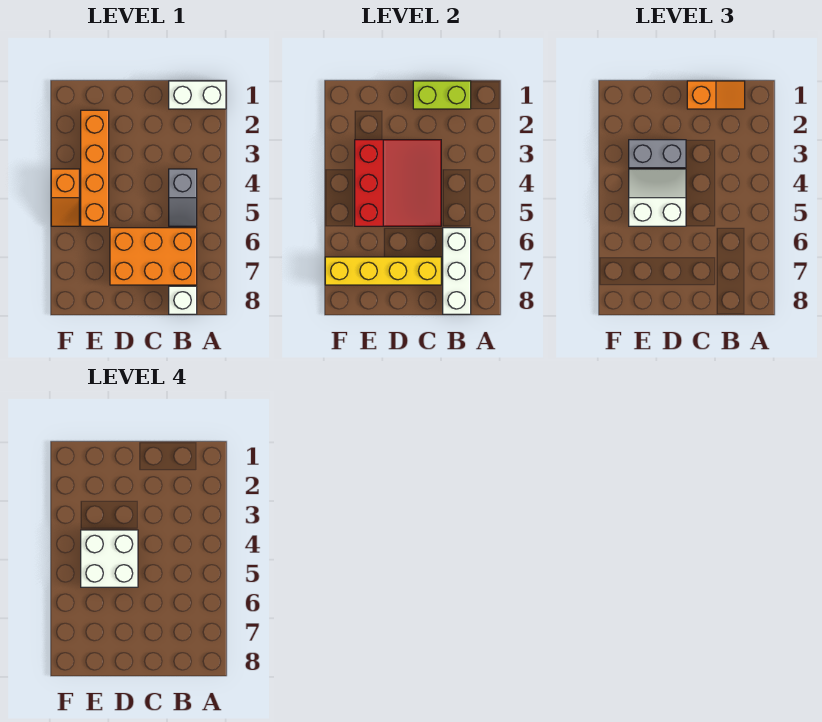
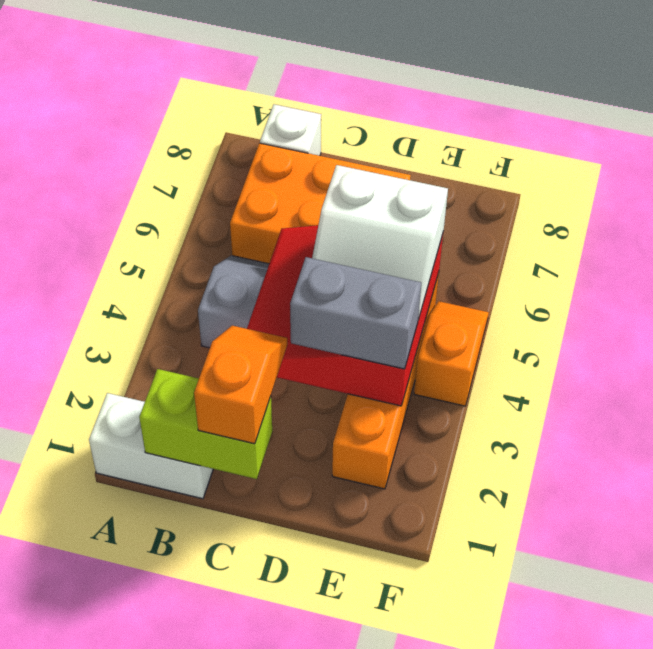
orange slope B1:C1 level 3 top C -> orange slope C1:C2 level 3 top 1
white brick B6:B8 level 2 -> none
yellow brick C7:F7 level 2 -> none
white brick D4:E5 level 4 -> none

